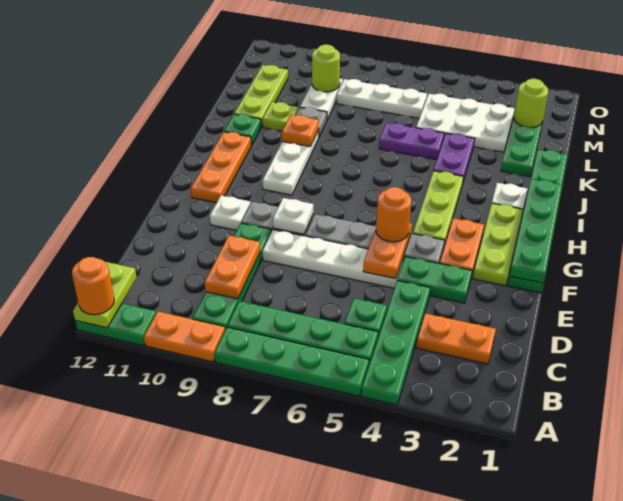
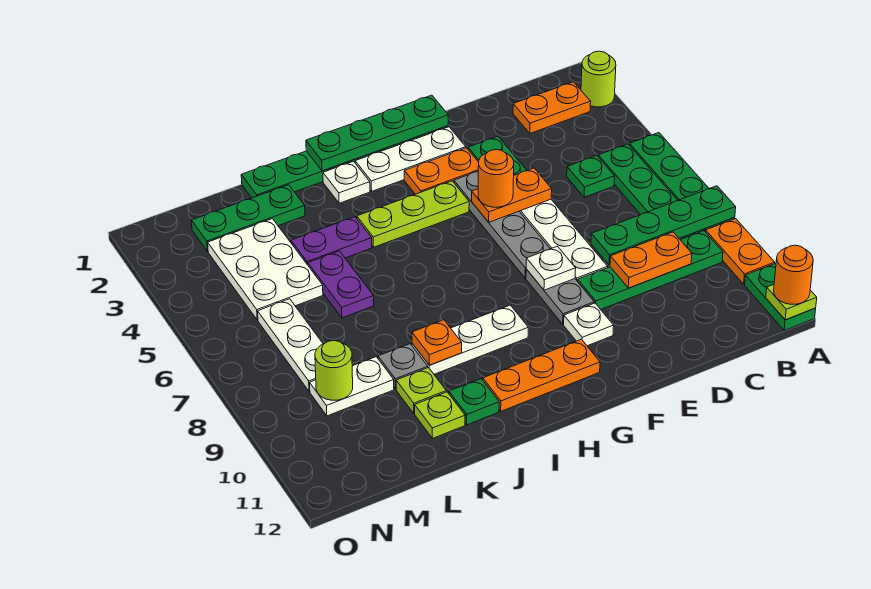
green plate A4:D4 level 1 -> green plate A8:D8 level 2
lime plate A12:B12 level 2 -> lime plate A12 level 2
orange plate C2:C3 level 1 -> orange plate B2:C2 level 1
lime plate F2:H2 level 1 -> white plate F2:H2 level 1
lime plate K11:M11 level 1 -> lime plate K11 level 1
lime round brick M2 level 2 -> lime round brick A2 level 1

